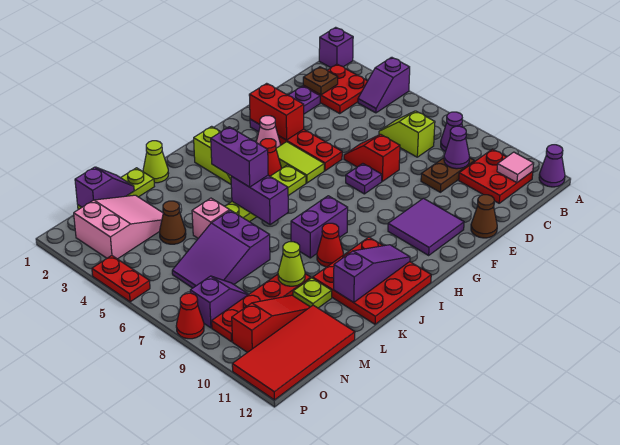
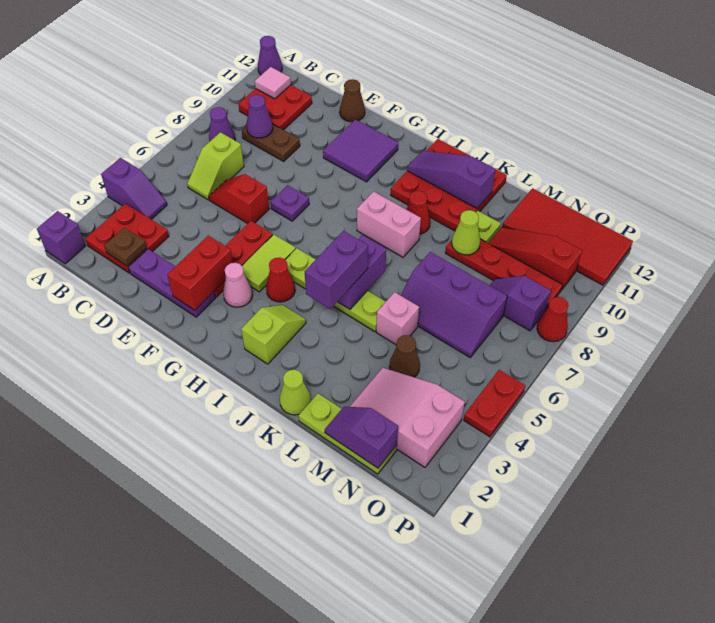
red slope E6:E7 level 1 top 7 -> red slope D6:E6 level 1 top E
purple brick I8:J8 level 1 -> pink brick I8:J8 level 1
purple slope L6:N7 level 1 top L -> purple slope L6:N7 level 1 top 7

